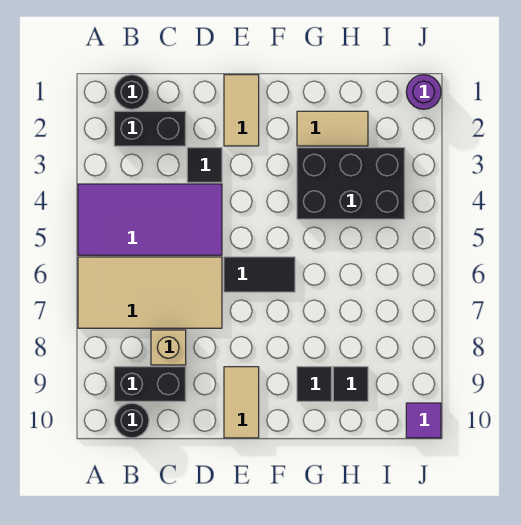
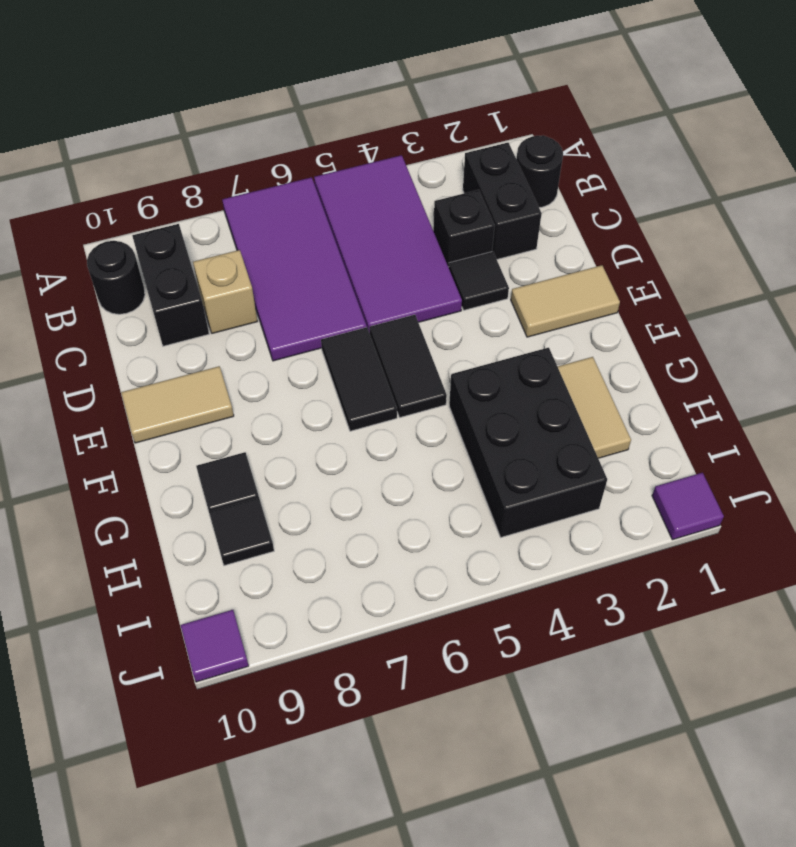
tan tile A6:D7 level 1 -> purple tile A6:D7 level 1
none -> black brick C3 level 1
none -> black tile E5:F5 level 1
purple round brick J1 level 1 -> purple tile J1 level 1

